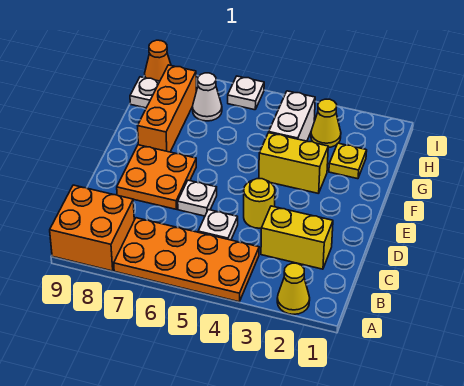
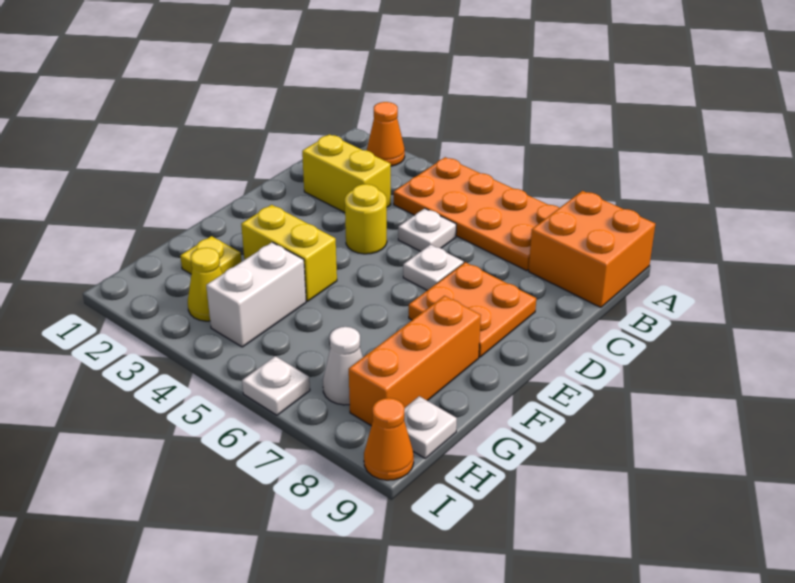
yellow cone A2 level 1 -> orange cone A2 level 1

